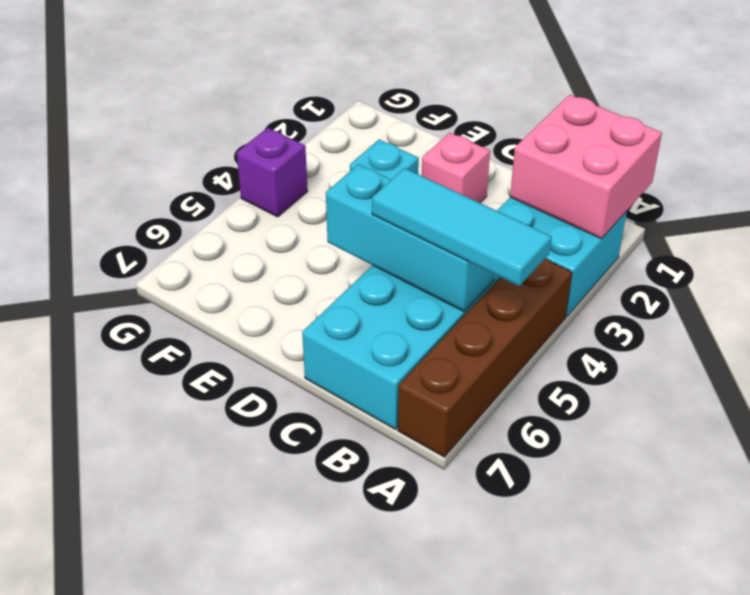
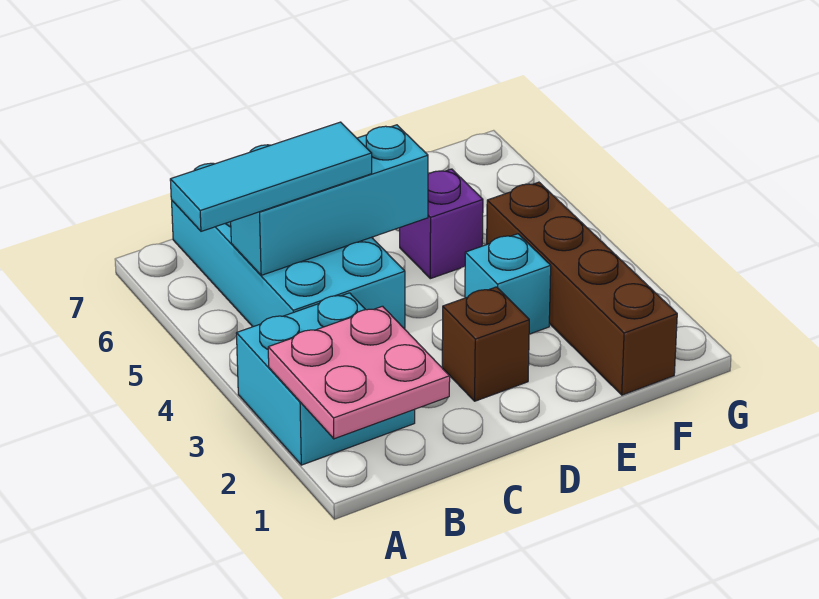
pink brick A1:B2 level 2 -> pink plate A1:B2 level 2
brown brick A4:A7 level 1 -> brown brick F1:F4 level 1
pink brick D2 level 1 -> brown brick D2 level 1
purple brick G4 level 1 -> purple brick E5 level 1

